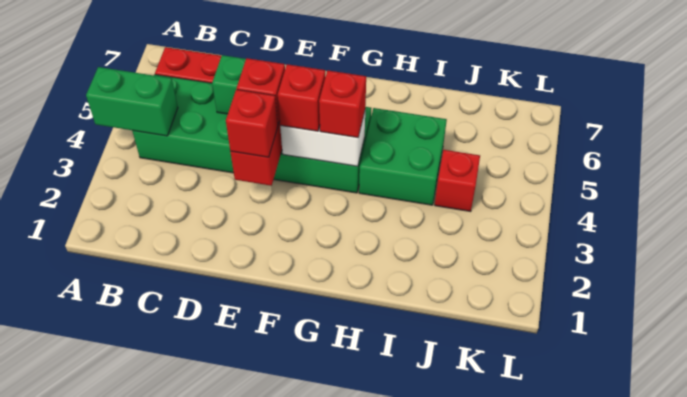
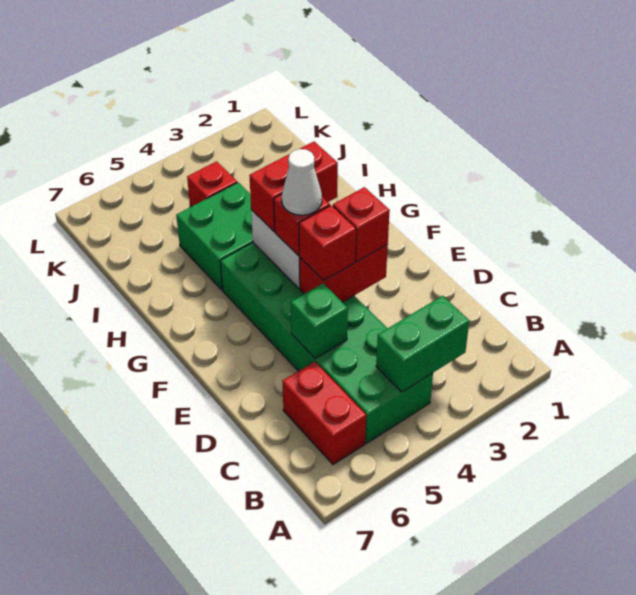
green brick A4:B4 level 2 -> green brick B3:B4 level 2
none -> white cone F4 level 4
red brick G4 level 3 -> red brick G3:G4 level 3

